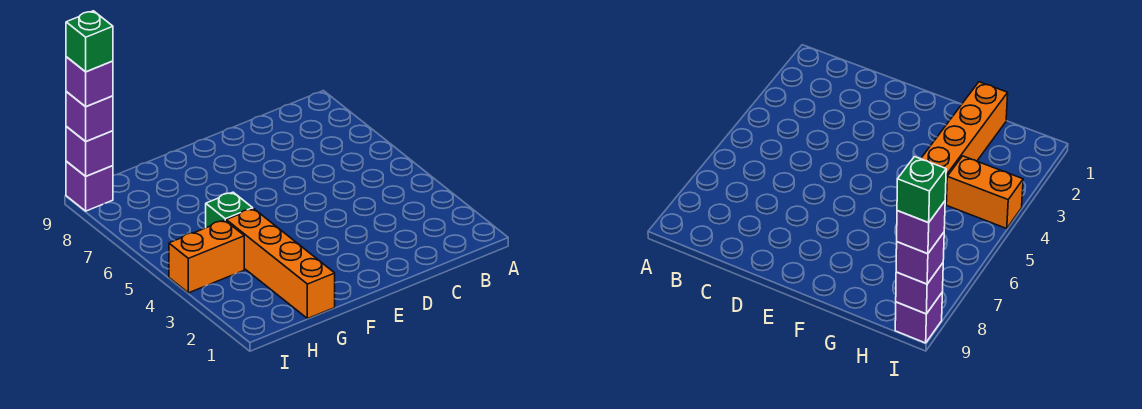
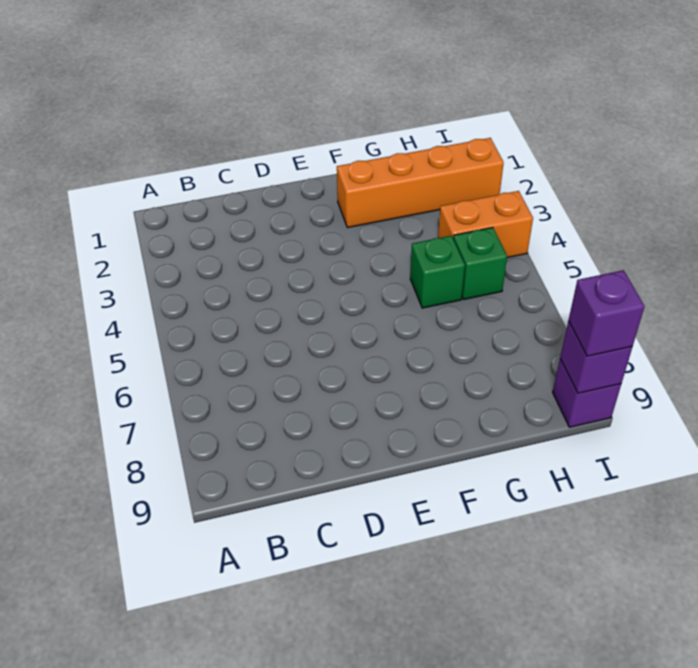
orange brick G1:G4 level 1 -> orange brick F2:I2 level 1
purple brick I9 level 4 -> none
green brick I9 level 5 -> green brick H5 level 1

